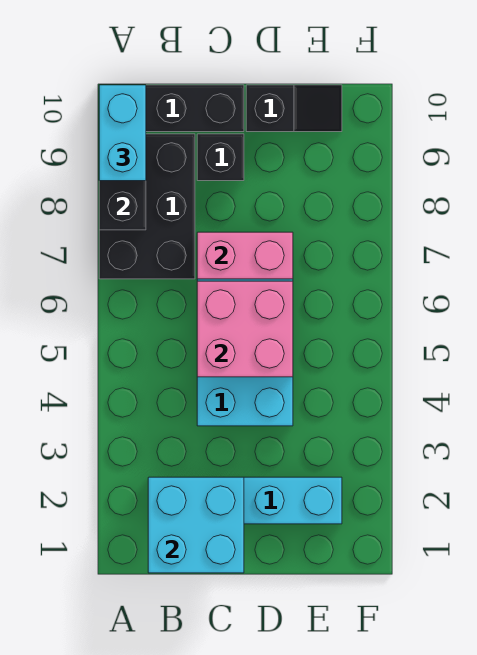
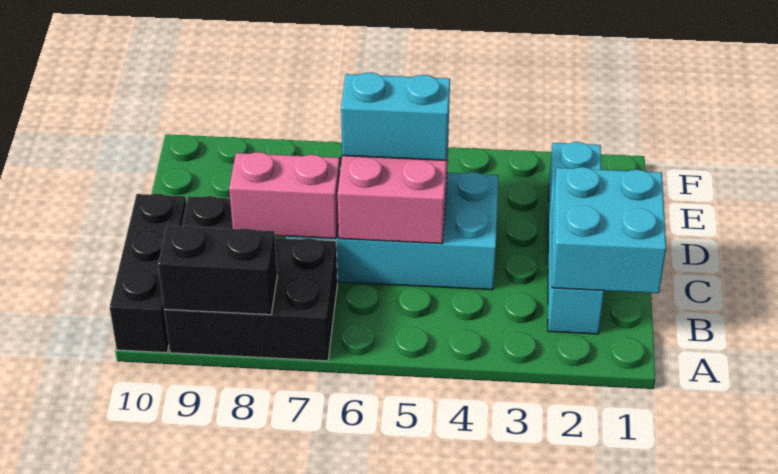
cyan brick A9:A10 level 3 -> cyan brick D5:D6 level 3
pink brick C7:D7 level 2 -> pink brick C7:C8 level 2
black slope D10:E10 level 1 top D -> none

